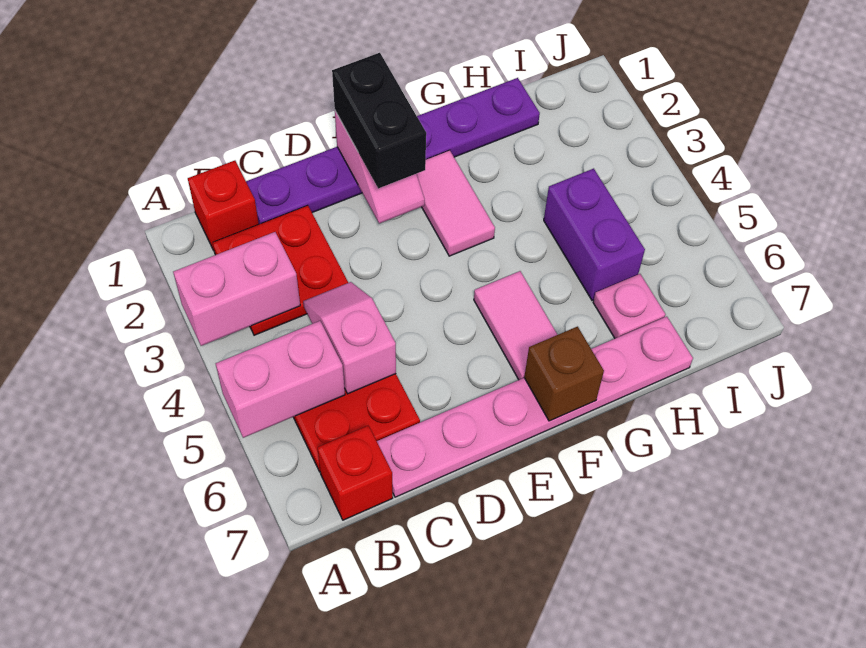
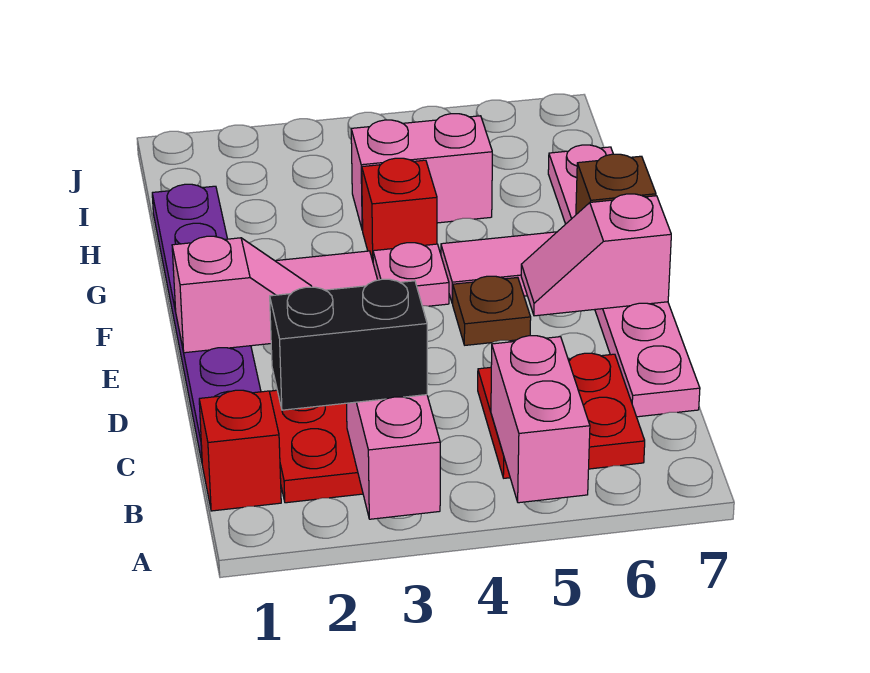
red brick B7 level 1 -> red brick G4 level 1
pink slope C4:C5 level 2 top 5 -> pink slope E6:E7 level 2 top 7
black brick E1:E2 level 3 -> black brick B2:B3 level 3
none -> brown plate E5 level 1
purple brick H4:H5 level 1 -> pink brick H4:H5 level 1
pink plate H6 level 1 -> pink plate F4 level 1

